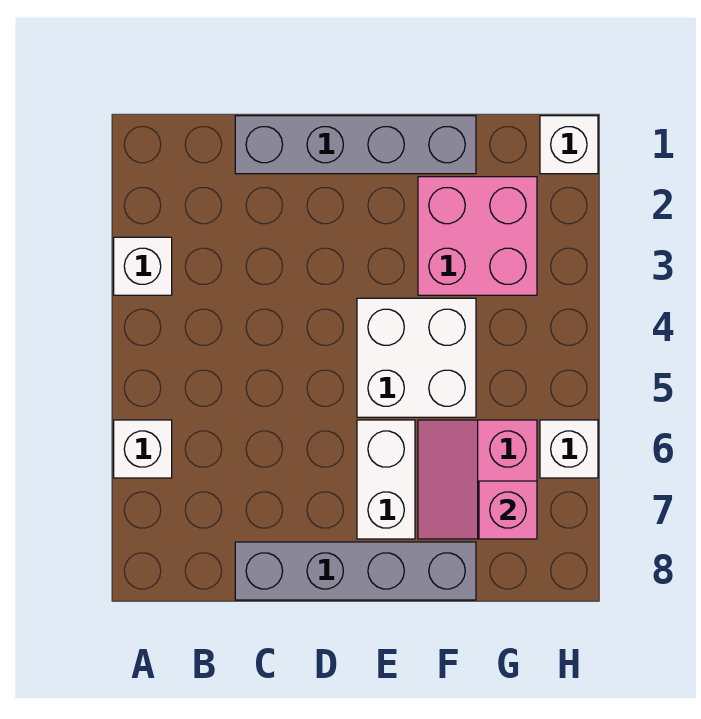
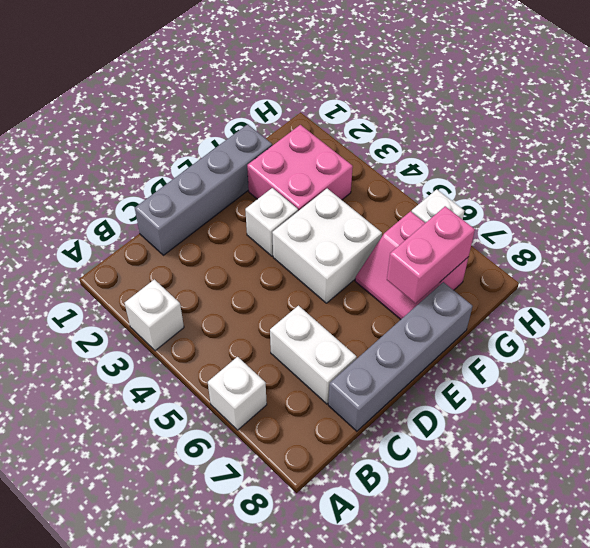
white brick E6:E7 level 1 -> white brick C6:C7 level 1
pink brick G7 level 2 -> pink brick F7:G7 level 2
white brick H1 level 1 -> white brick E3 level 1

